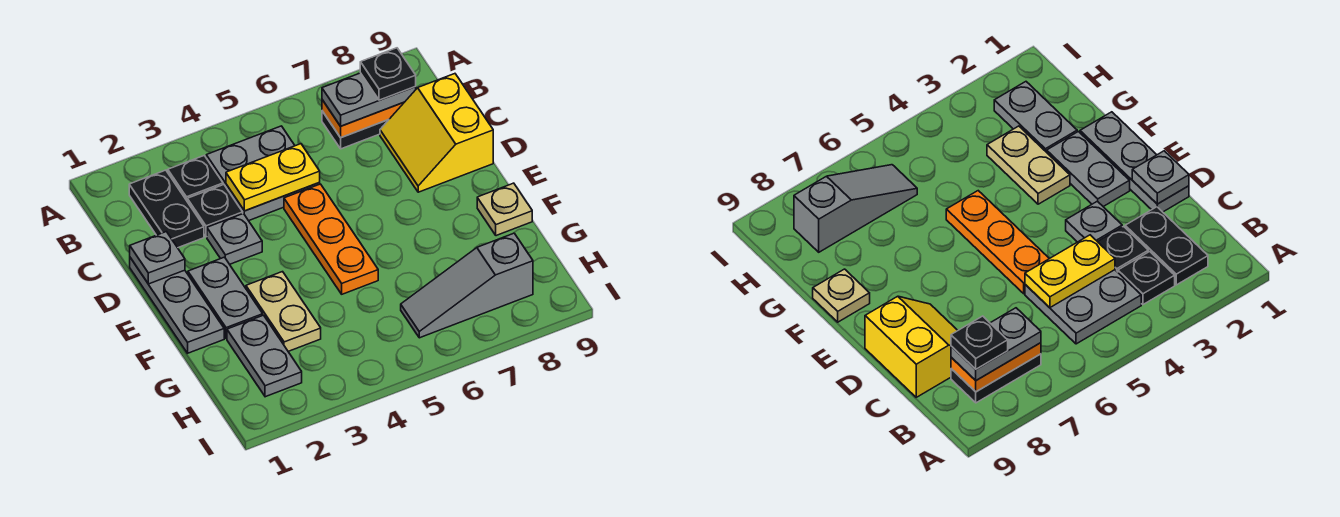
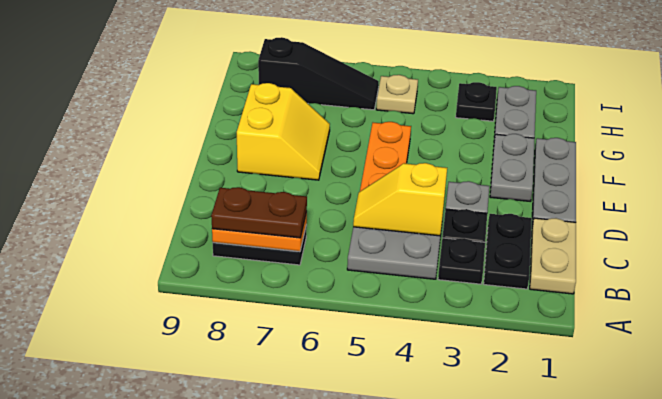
grey plate B7:B8 level 3 -> brown plate B7:B8 level 3
black plate B8 level 4 -> black plate H3 level 1
yellow plate C4:C5 level 2 -> yellow slope C4:C5 level 2 top 4
yellow slope C8:D9 level 1 top 9 -> yellow slope E7:F8 level 1 top 8
grey plate D1 level 2 -> none
tan plate F3:G3 level 1 -> tan plate B1:C1 level 1
tan plate F9 level 1 -> tan plate H5 level 1
grey slope H6:H8 level 1 top 8 -> black slope H6:H8 level 1 top 8

